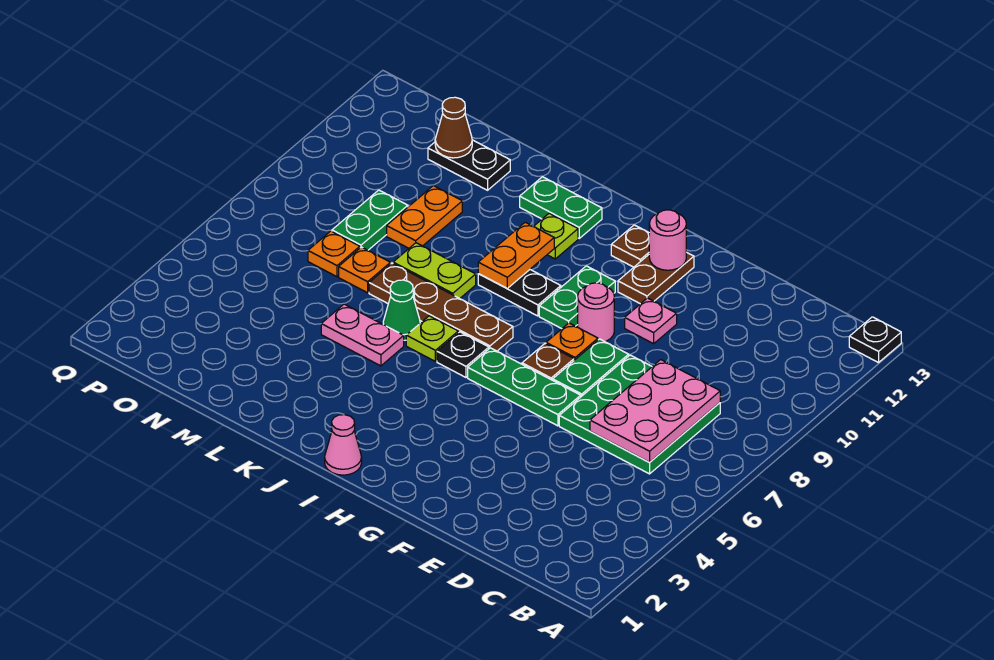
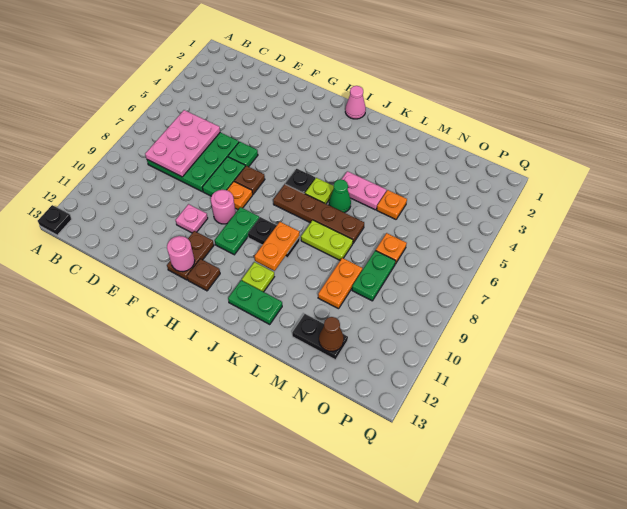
green plate F6:H6 level 1 -> green plate F6 level 1
orange plate M7 level 1 -> orange plate M5 level 1

